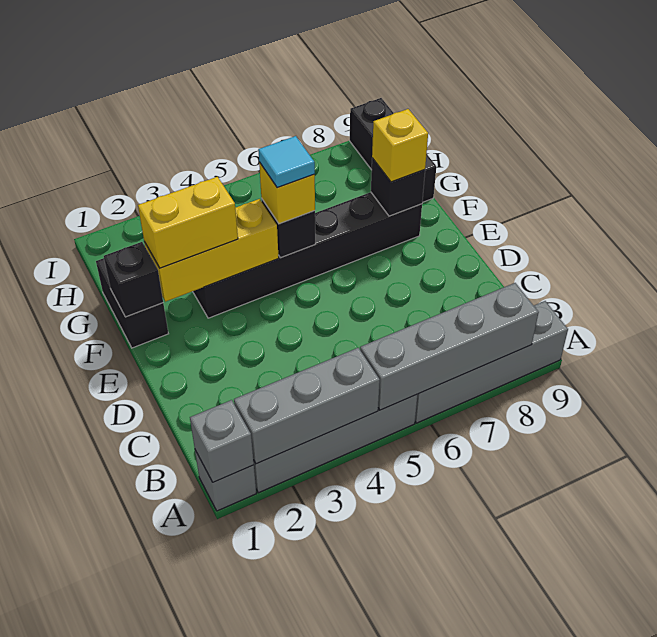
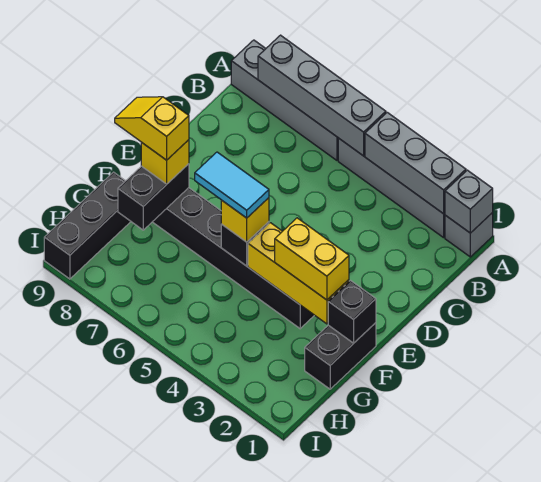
cyan tile F5 level 4 -> cyan tile F5:F6 level 4
black brick F8 level 2 -> black brick F8:G8 level 2
none -> yellow slope F8:F9 level 4 top 8

